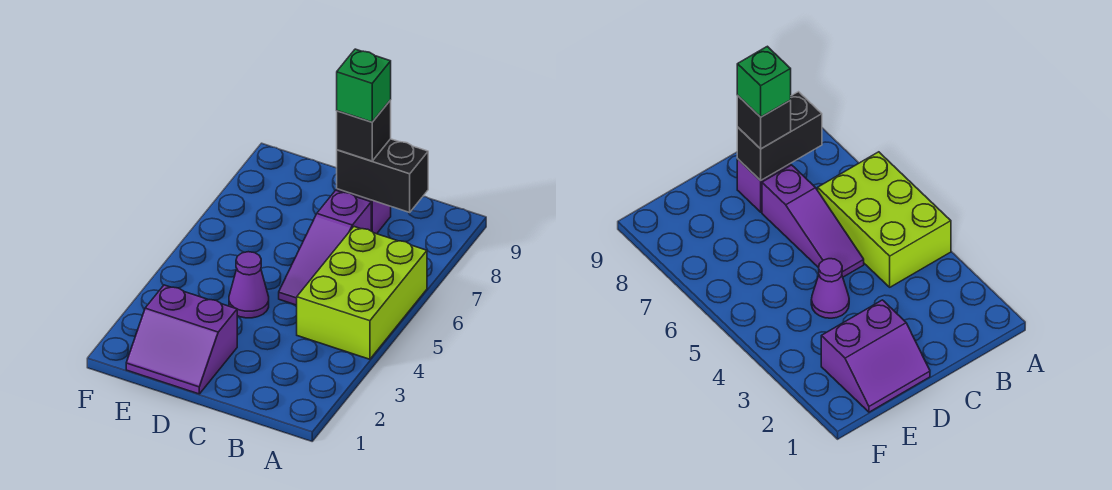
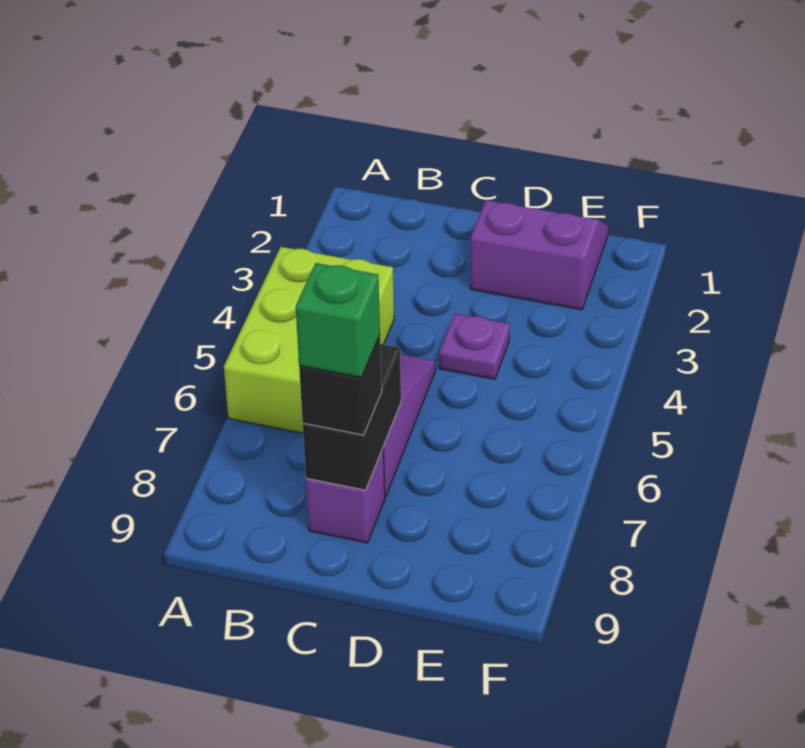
black brick B8:C8 level 2 -> black brick C7:C8 level 2
purple cone D4 level 1 -> purple plate D4 level 1

